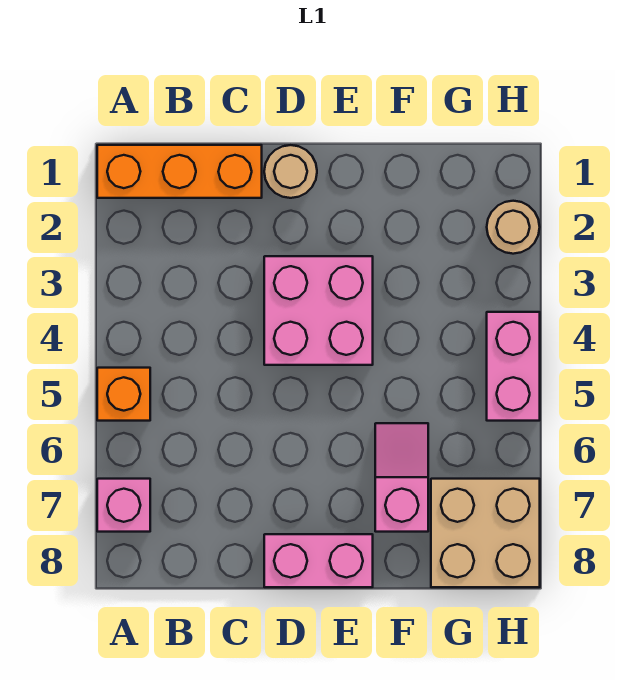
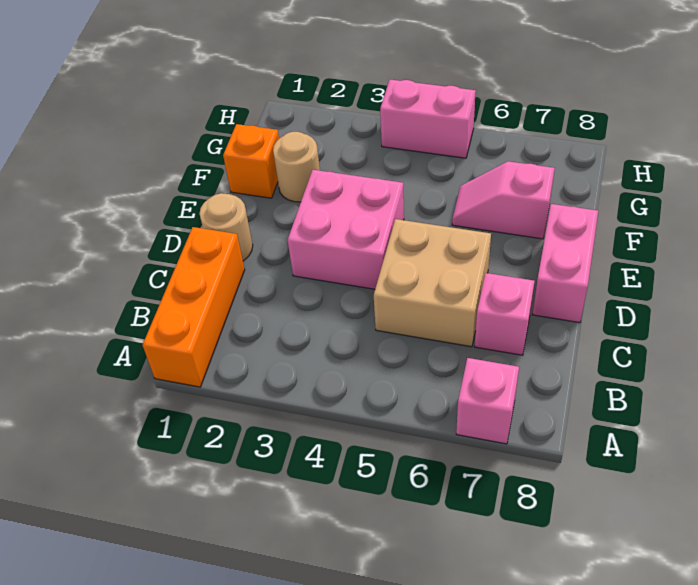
orange brick A5 level 1 -> orange brick F1 level 1
none -> pink brick C7 level 1
tan brick G7:H8 level 1 -> tan brick C5:D6 level 1
tan round brick H2 level 1 -> tan round brick F2 level 1

